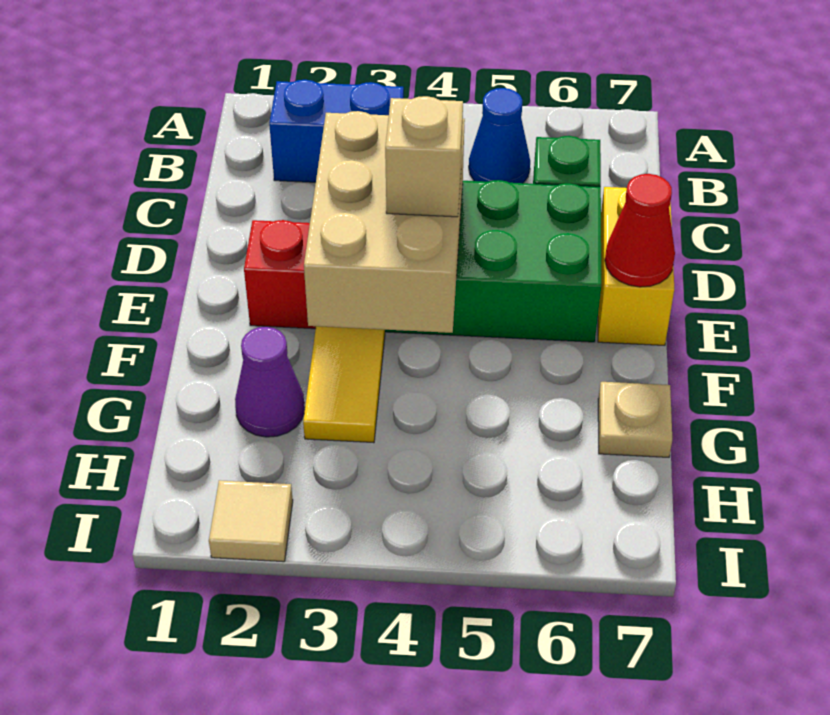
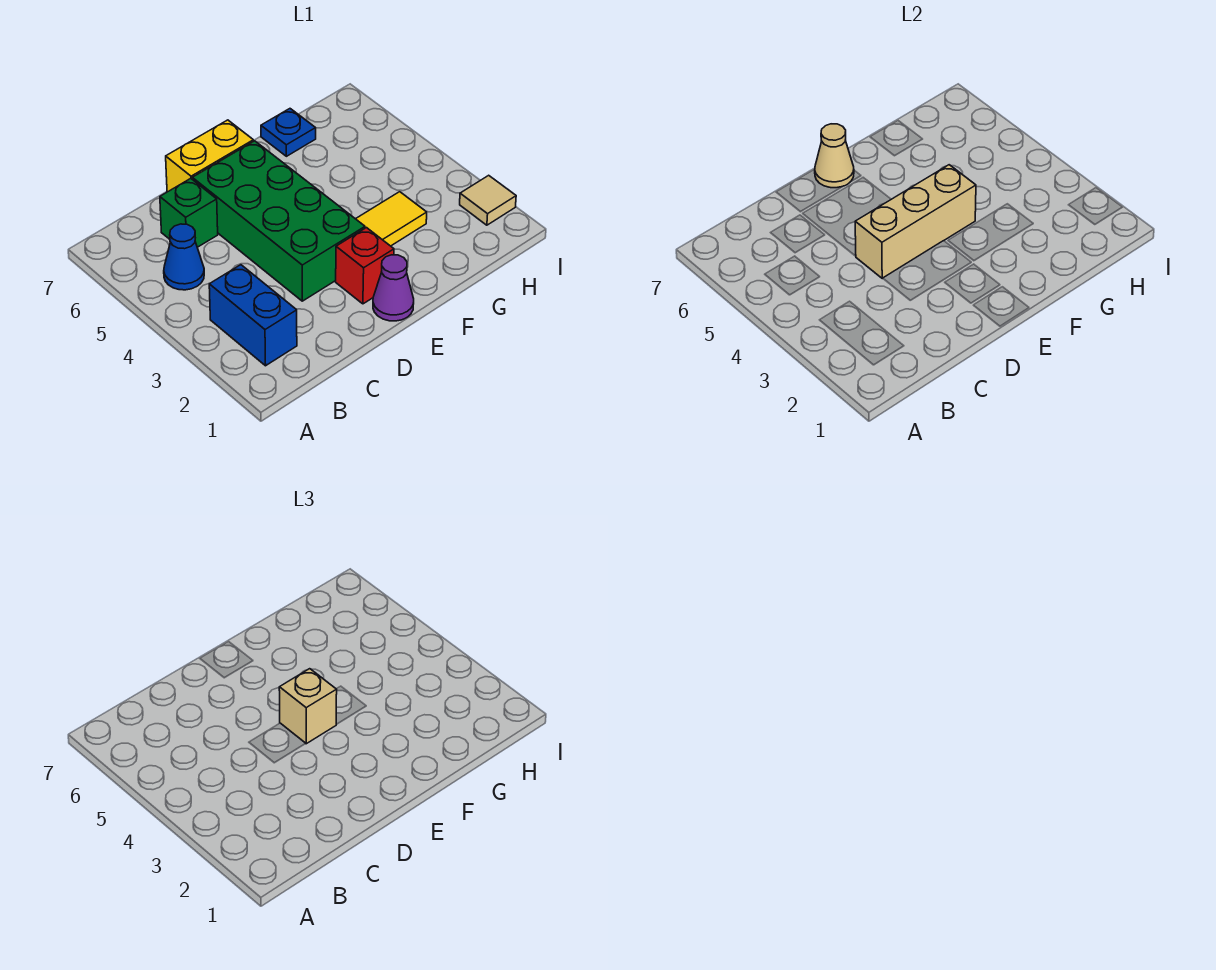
tan brick D3:F4 level 2 -> tan brick D4:F4 level 2
red cone E7 level 2 -> tan cone E7 level 2
purple cone G2 level 1 -> purple cone E1 level 1
tan plate G7 level 1 -> blue plate G7 level 1

